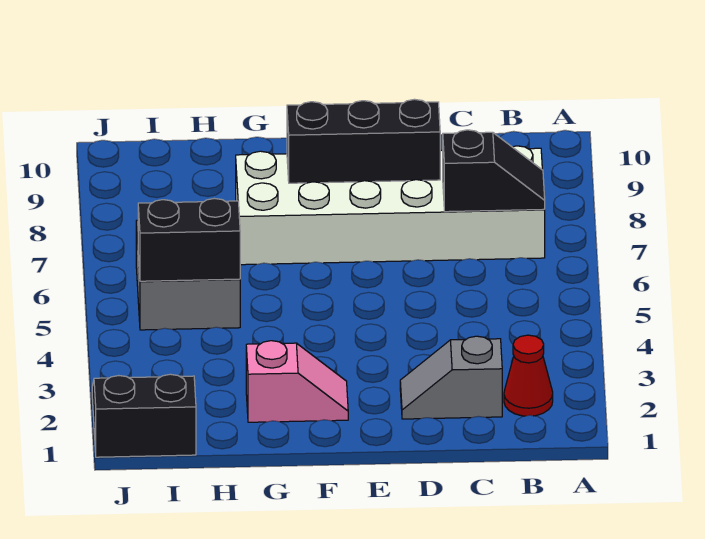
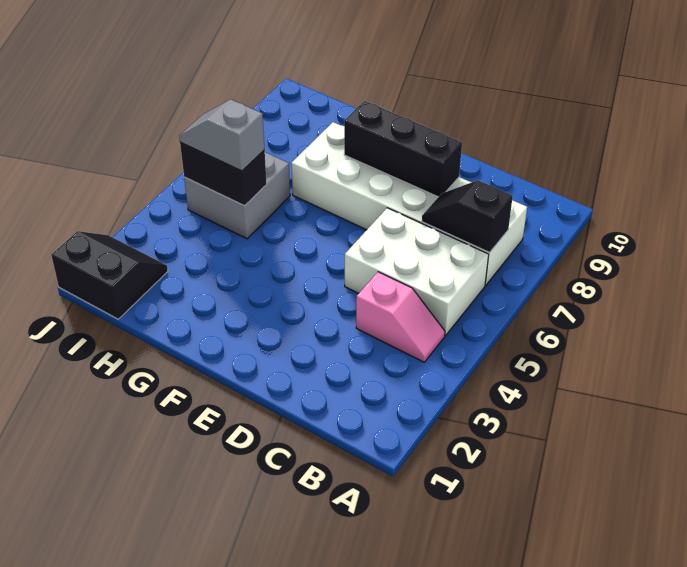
red cone B2 level 1 -> none
none -> white brick B5:D6 level 1
black slope B7:C7 level 2 top C -> black slope B7:C7 level 2 top B
grey slope C2:D2 level 1 top C -> grey slope H5:I5 level 3 top H
pink slope F2:G2 level 1 top G -> pink slope B4:C4 level 1 top C

